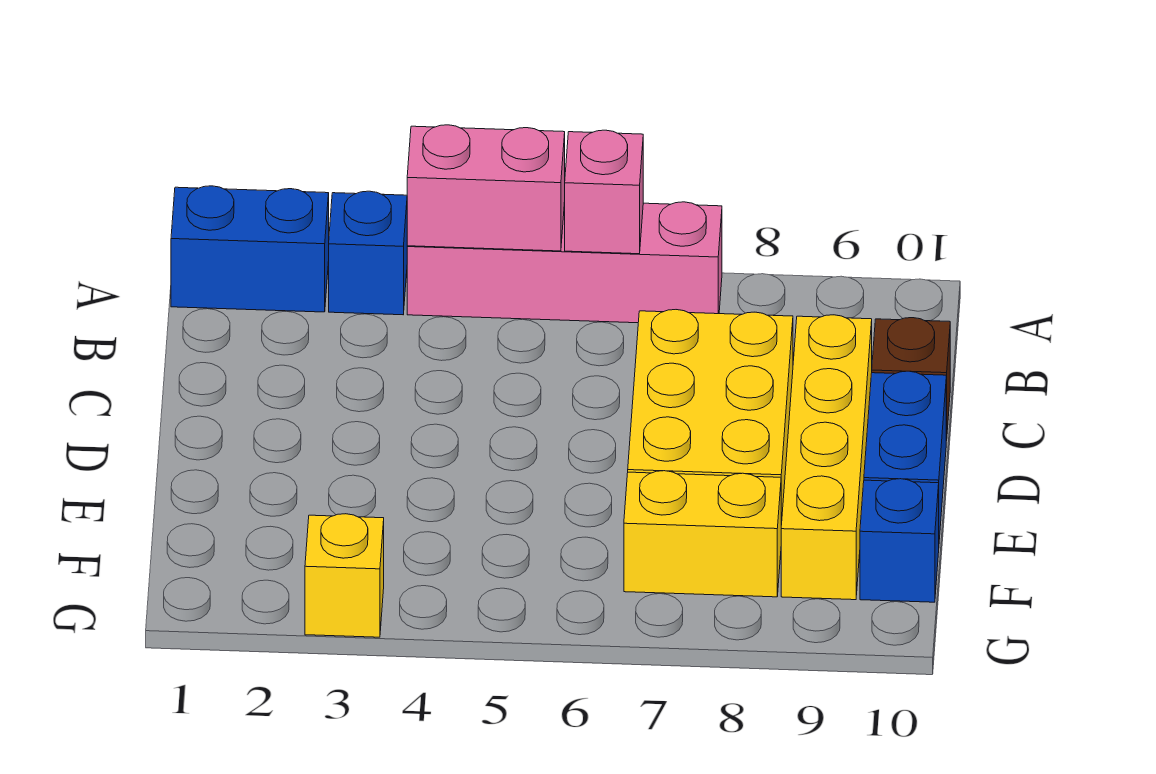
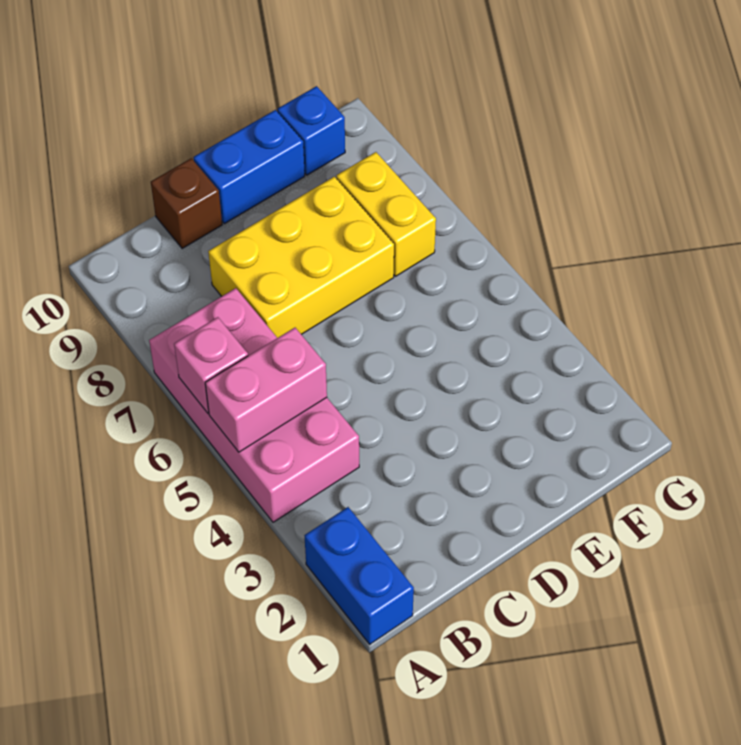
blue brick A3 level 1 -> none
pink brick A4:A7 level 1 -> pink brick A4:B7 level 1
pink brick A4:A5 level 2 -> pink brick A5:B5 level 2
yellow brick C9:F9 level 1 -> none
yellow brick G3 level 1 -> none

